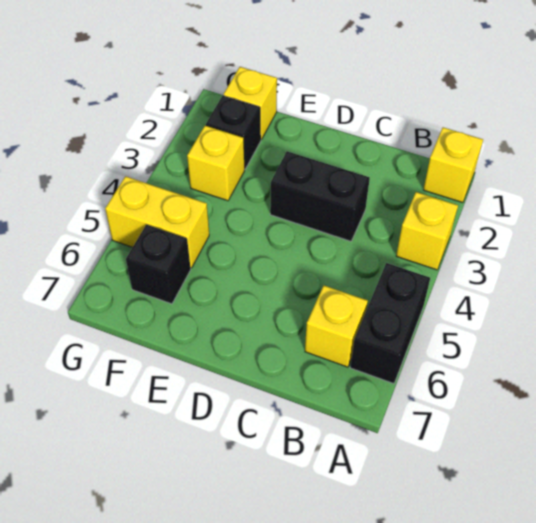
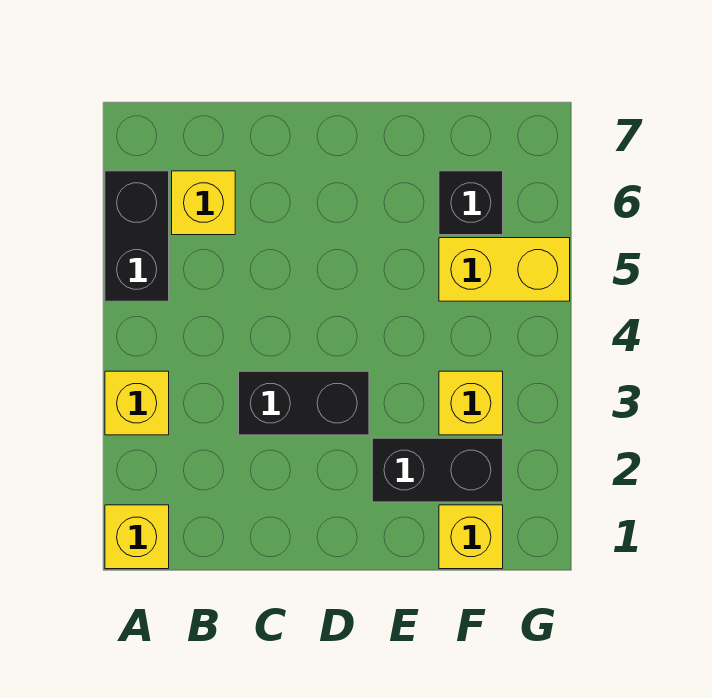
black brick F2 level 1 -> black brick E2:F2 level 1

